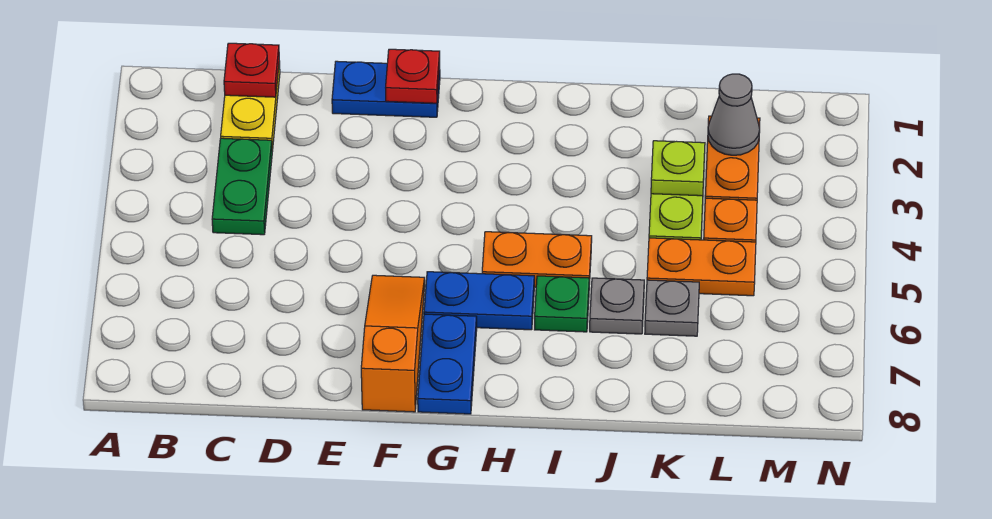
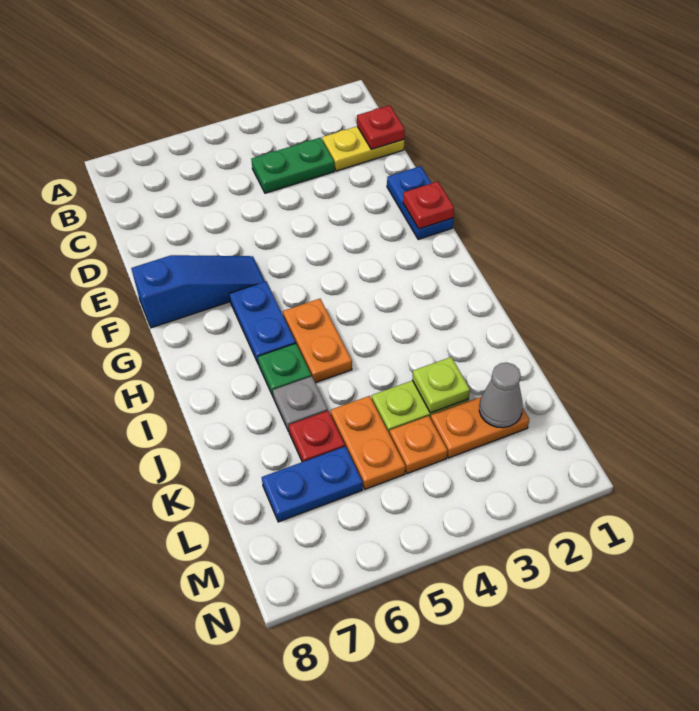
orange slope F6:F8 level 1 top 8 -> blue slope F6:F8 level 1 top 8
blue plate G7:G8 level 1 -> blue plate L6:L7 level 1
grey plate K6 level 1 -> red plate K6 level 1

